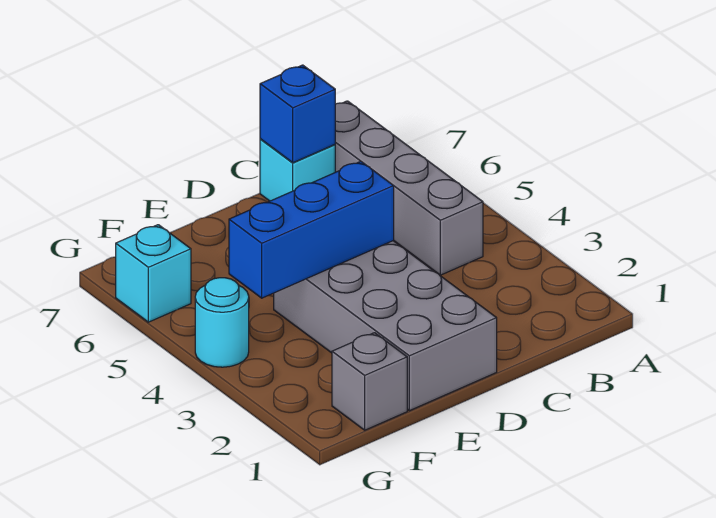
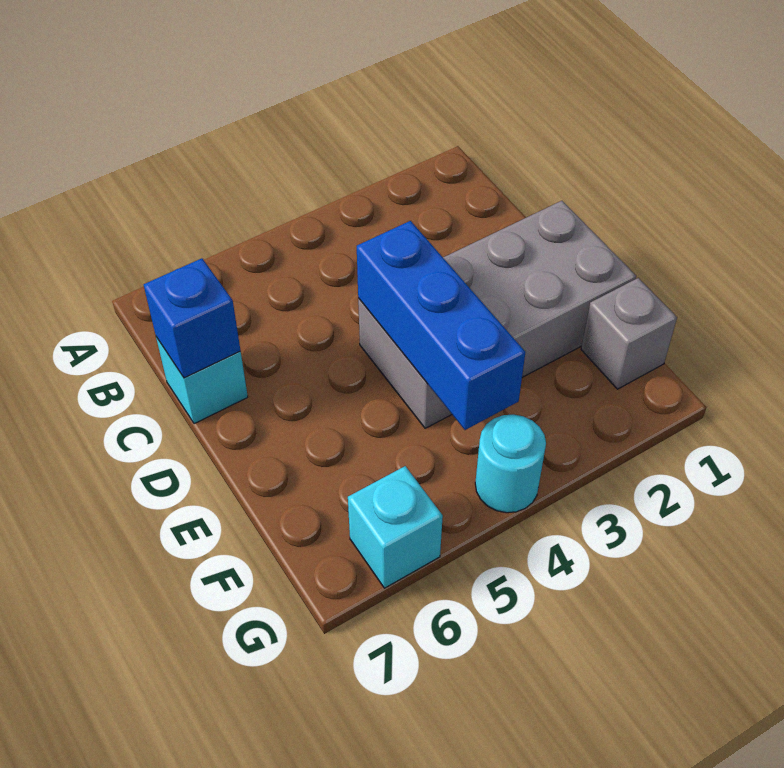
grey brick B4:B7 level 1 -> none

